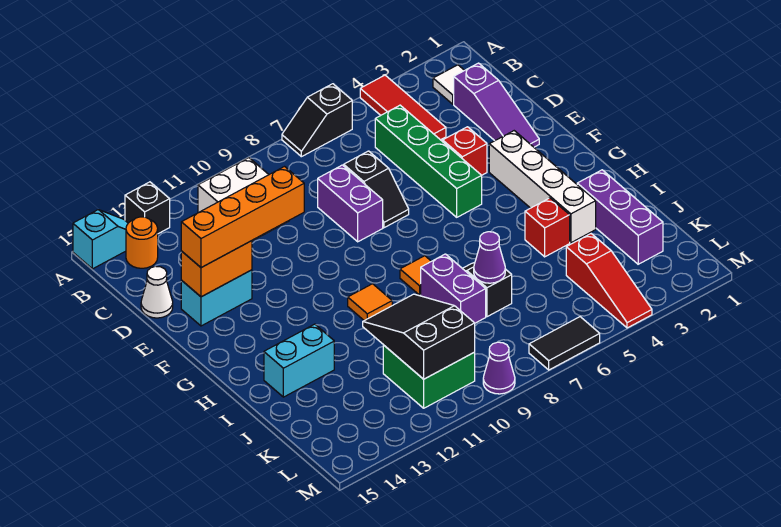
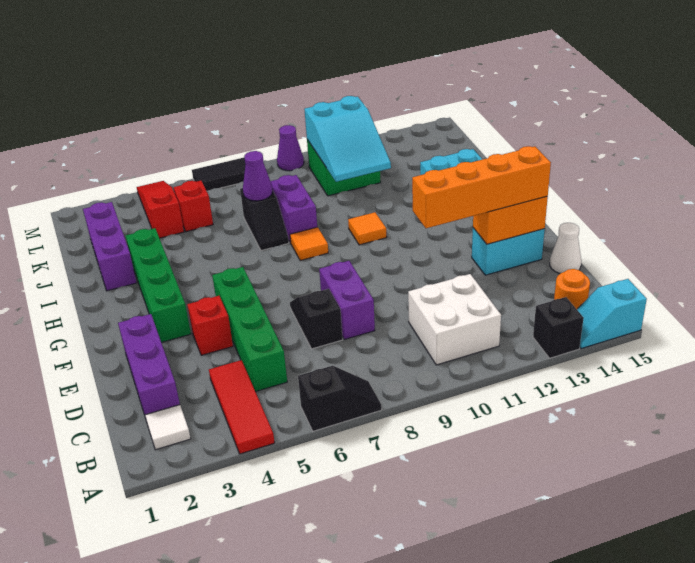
purple slope C2:E2 level 1 top C -> purple brick C2:E2 level 1
white brick F3:I3 level 1 -> green brick F3:I3 level 1
red brick I4 level 1 -> red brick K5 level 1
black slope J10:L11 level 2 top L -> cyan slope J10:L11 level 2 top L

